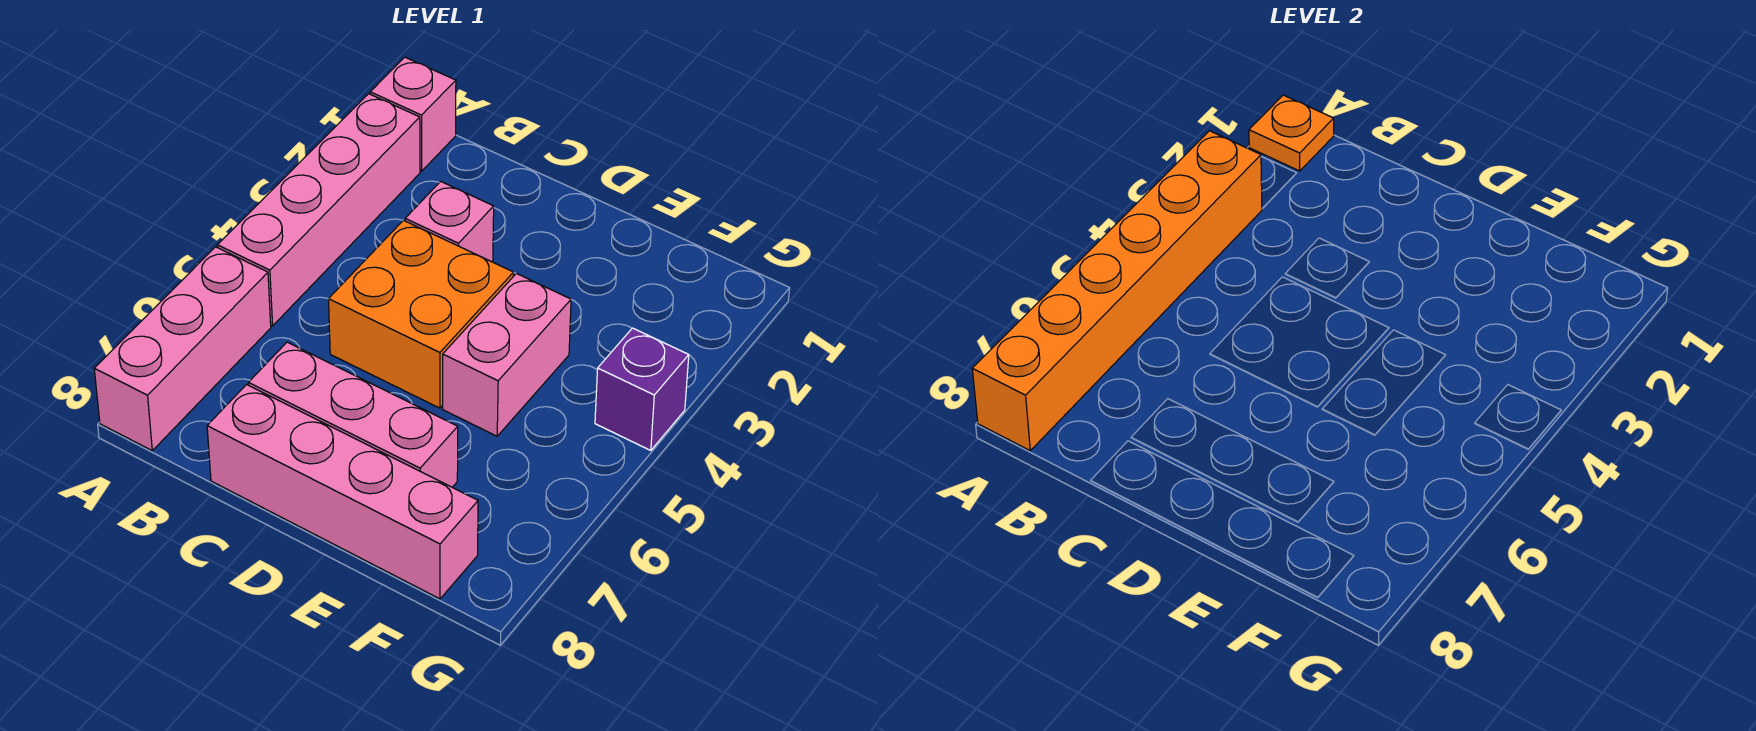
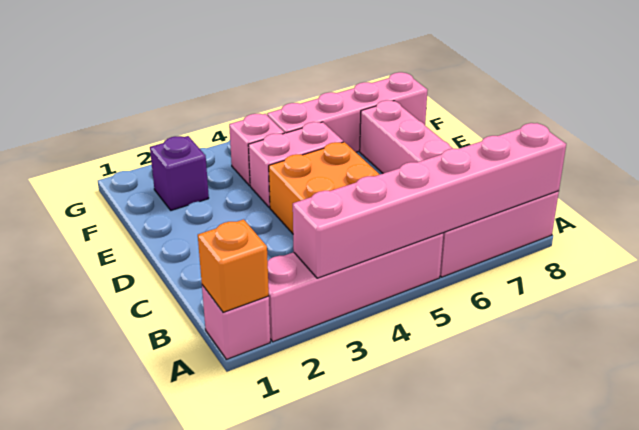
orange plate A1 level 2 -> orange brick A1 level 2
orange brick A3:A8 level 2 -> pink brick A3:A8 level 2
pink brick C3 level 1 -> pink brick F4 level 1
pink brick C8:F8 level 1 -> pink brick F5:F8 level 1
purple brick G4 level 1 -> purple brick F2 level 1

